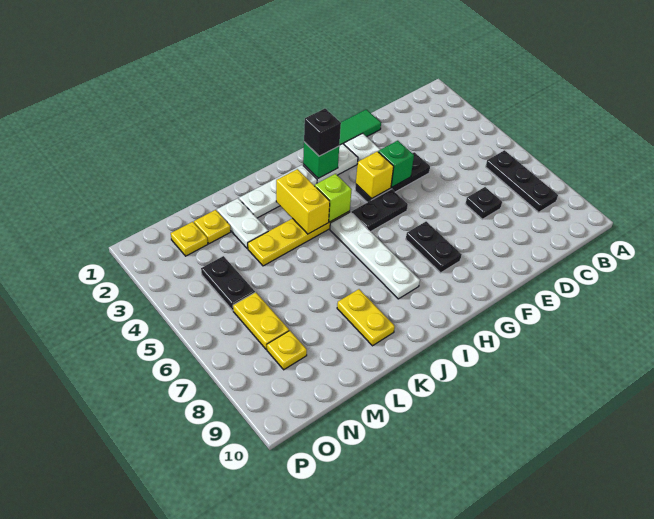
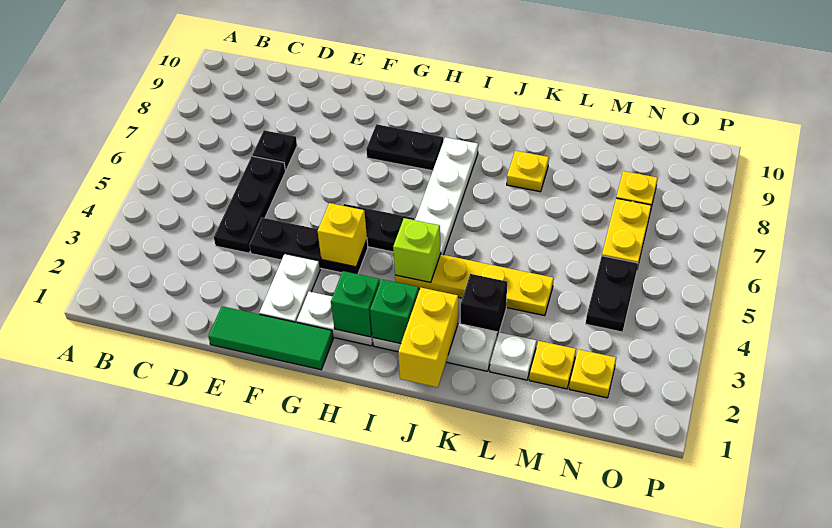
black plate B6:B8 level 1 -> black plate D4:D6 level 1
green brick F4 level 2 -> green brick I2 level 2
black plate G7:G8 level 1 -> black plate G8:H8 level 1
black brick H2 level 3 -> black brick K3 level 1
yellow brick J3:J4 level 2 -> yellow brick J1:J2 level 2
yellow plate K8:K9 level 1 -> yellow plate K8 level 1
white plate L2:L3 level 1 -> white plate L2 level 1

